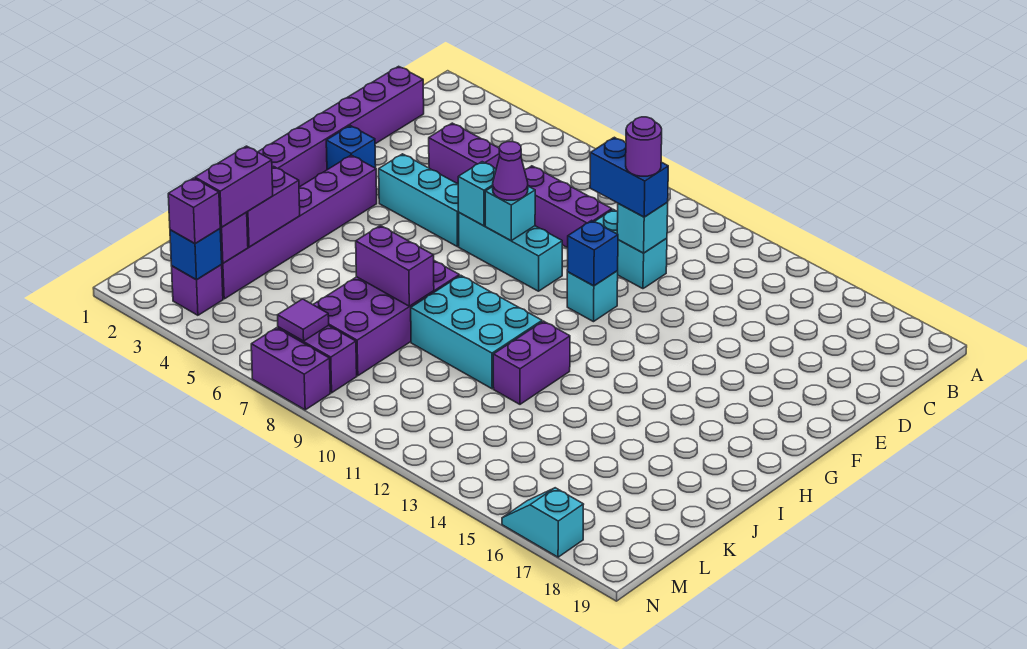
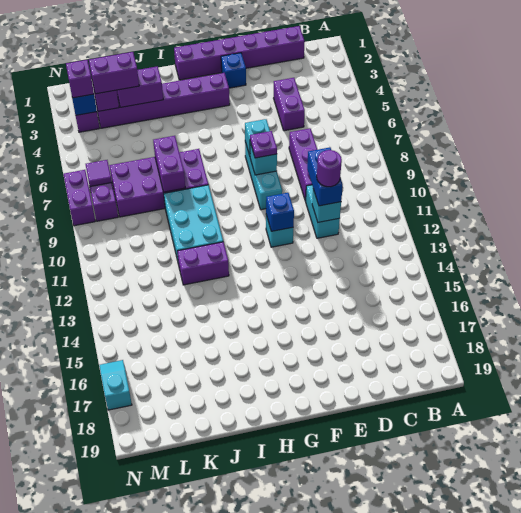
cyan brick F4:F6 level 1 -> none
purple cone F8 level 3 -> purple plate F8 level 3

